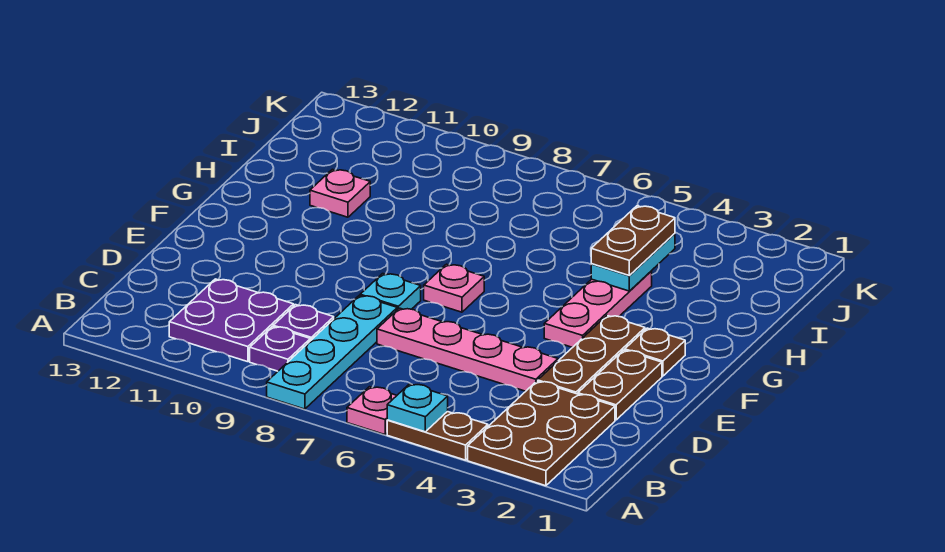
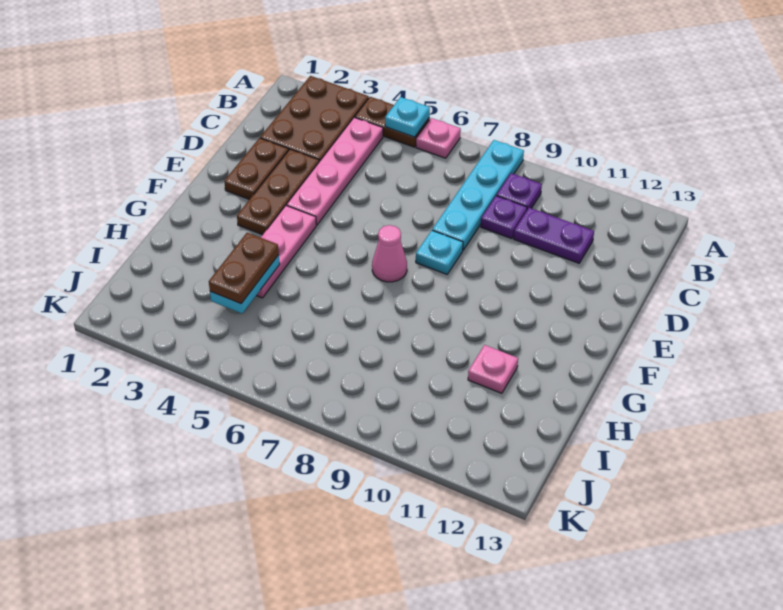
purple plate B10:C11 level 1 -> purple plate C10:C11 level 1
pink plate D4:D7 level 1 -> pink plate B4:E4 level 1
brown plate F2 level 1 -> none
pink plate F7 level 1 -> pink cone F7 level 1

